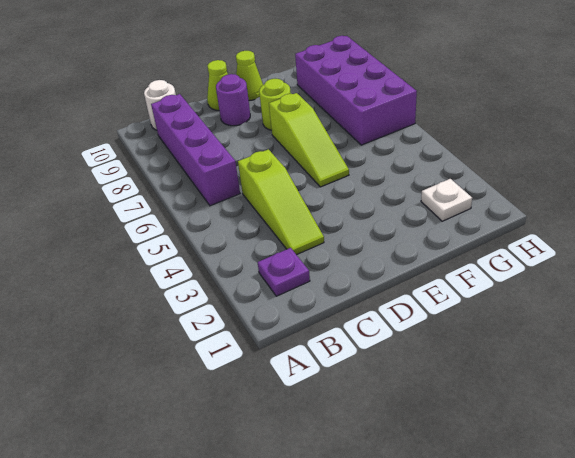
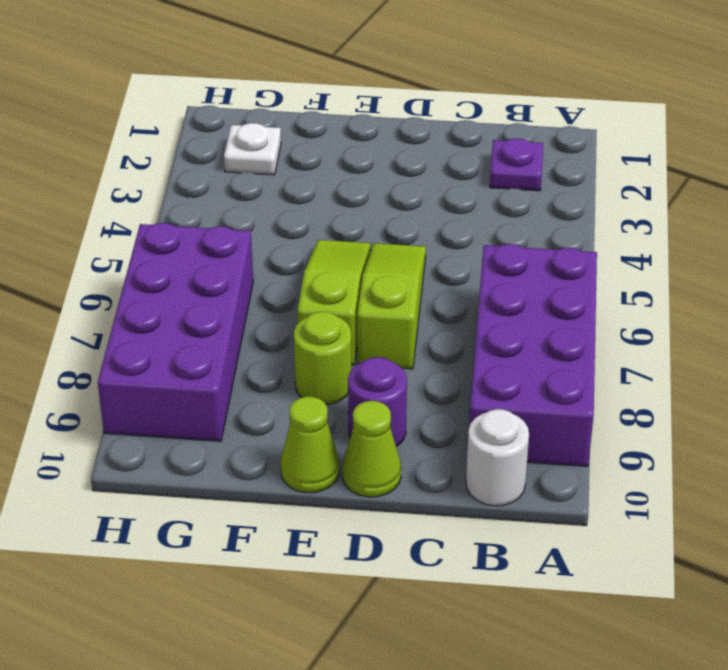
purple brick B6:B9 level 1 -> purple brick A6:B9 level 1
lime slope C3:C5 level 1 top 5 -> lime slope D5:D7 level 1 top 7

